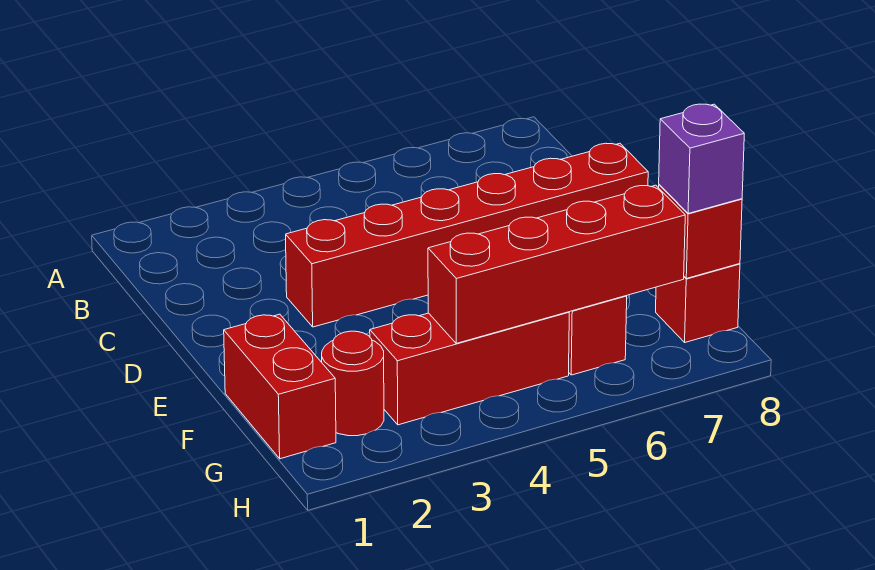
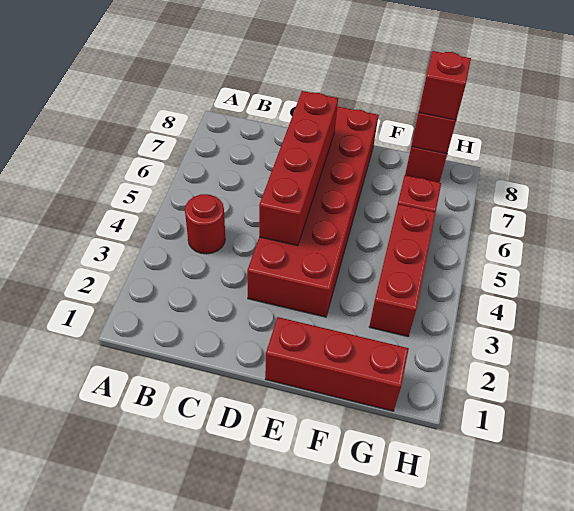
red brick D3:D8 level 1 -> red brick D3:E8 level 1
red brick F1:G1 level 1 -> red brick E1:G1 level 1
red round brick G2 level 1 -> red round brick B4 level 1
red brick G4:G7 level 2 -> red brick D4:D7 level 2
purple brick G8 level 3 -> red brick G8 level 3

